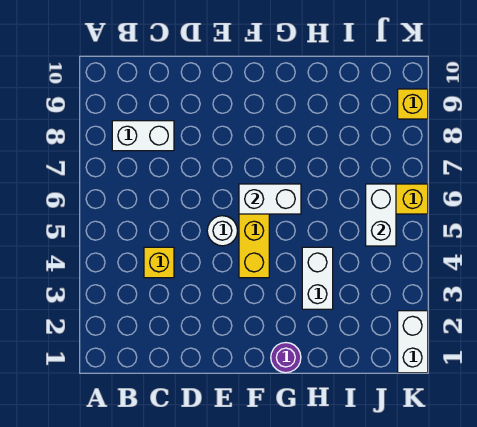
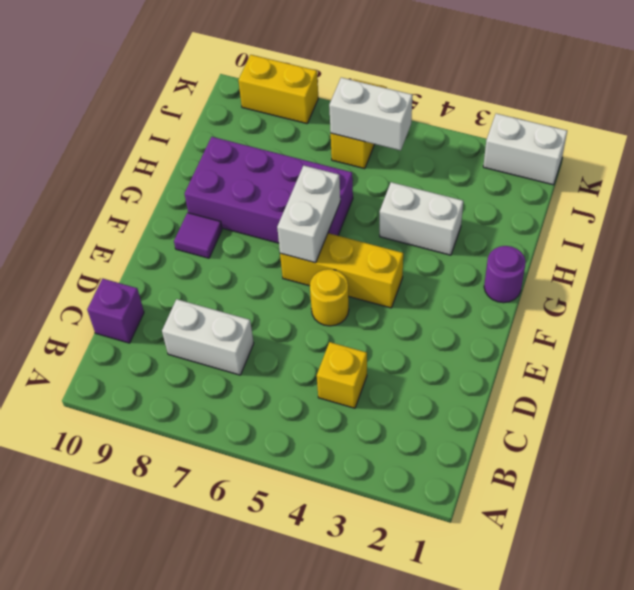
white brick B8:C8 level 1 -> white brick C7:C8 level 1
none -> purple brick C10 level 1
white round brick E5 level 1 -> yellow round brick E5 level 1
none -> purple tile F9 level 1
none -> purple brick G6:H9 level 1
yellow brick K9 level 1 -> yellow brick K8:K9 level 1

